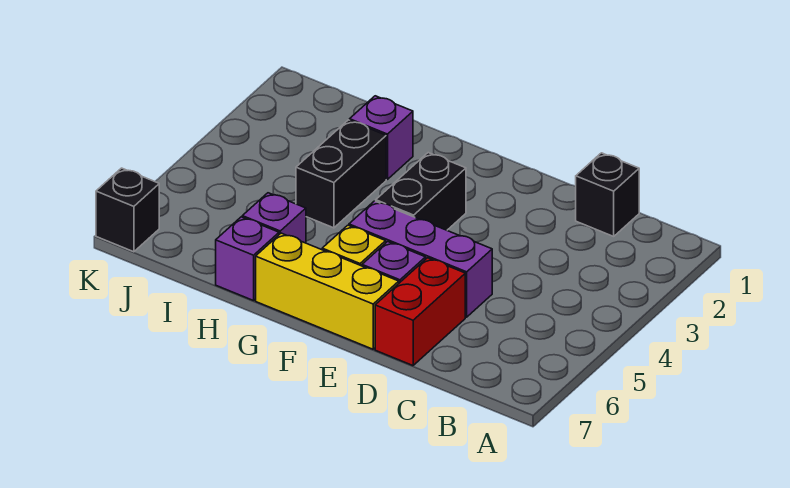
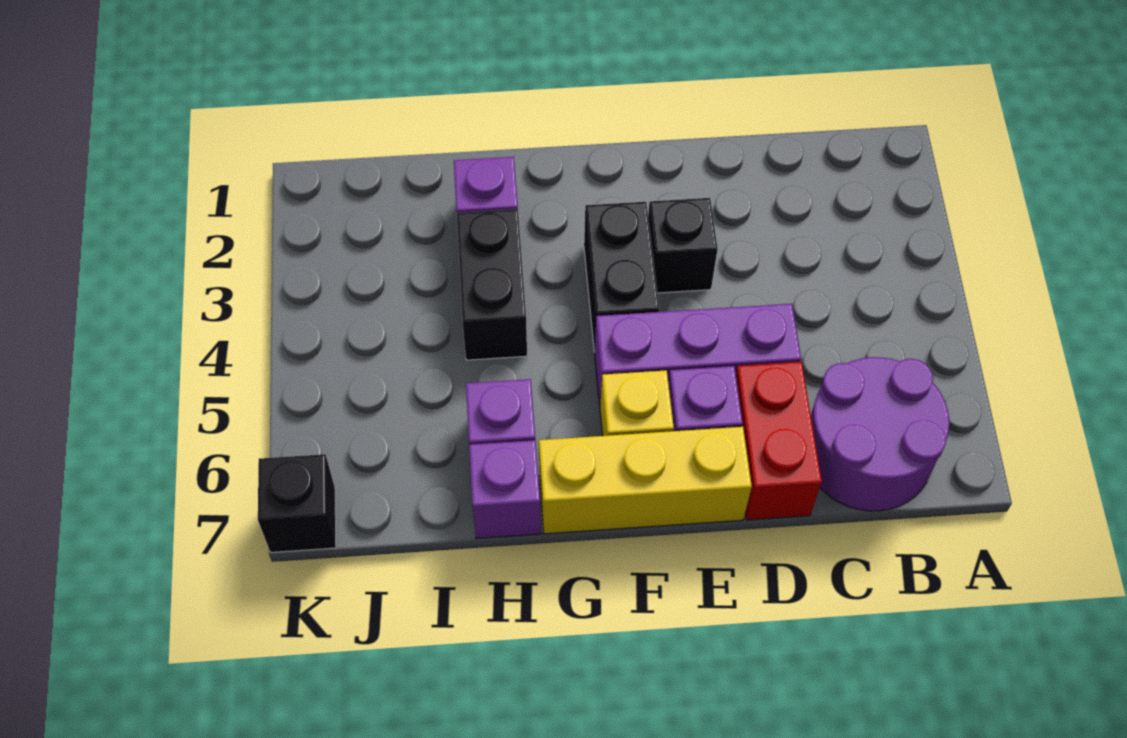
none -> purple round brick B6:C7 level 1
black brick C1 level 1 -> black brick E3 level 1

